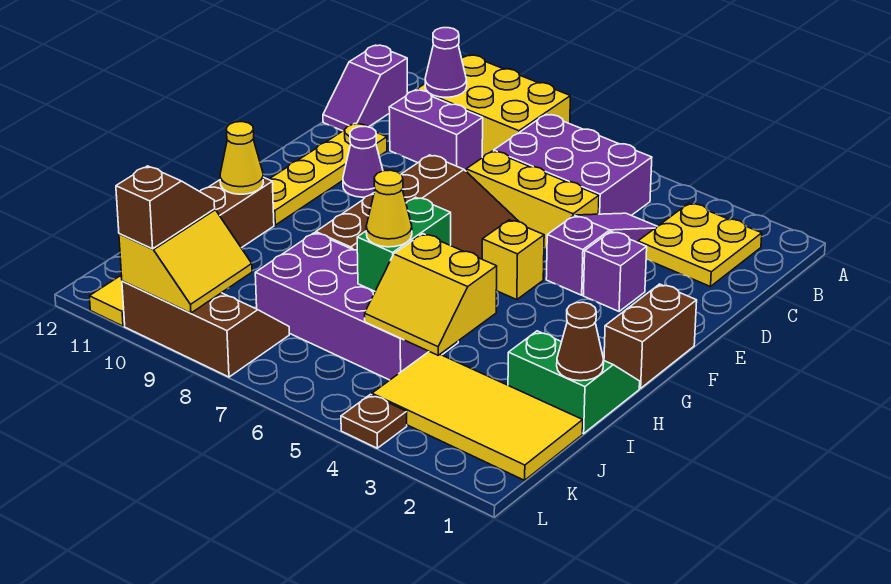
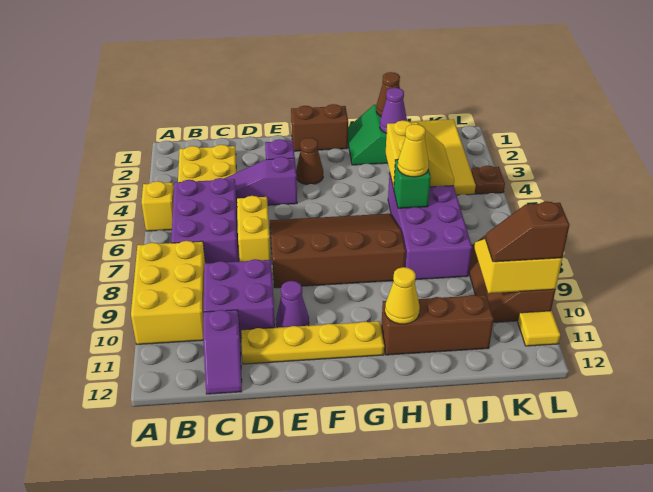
purple cone B10 level 2 -> purple cone I2 level 2
purple slope B12:C12 level 1 top B -> purple slope C11:C12 level 1 top 11
purple brick C9:C10 level 1 -> purple brick C9:D10 level 1
yellow brick D5:D7 level 1 -> yellow brick D6:D7 level 1
none -> brown cone F3 level 1
yellow brick F5 level 1 -> yellow brick A5 level 1
green brick H6:I6 level 2 -> green brick I6 level 2

